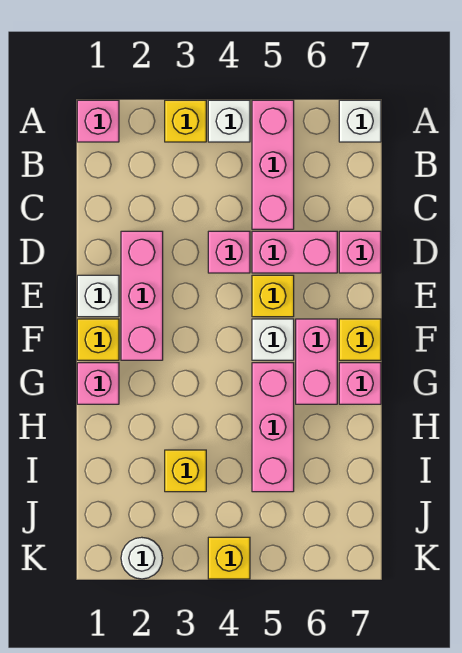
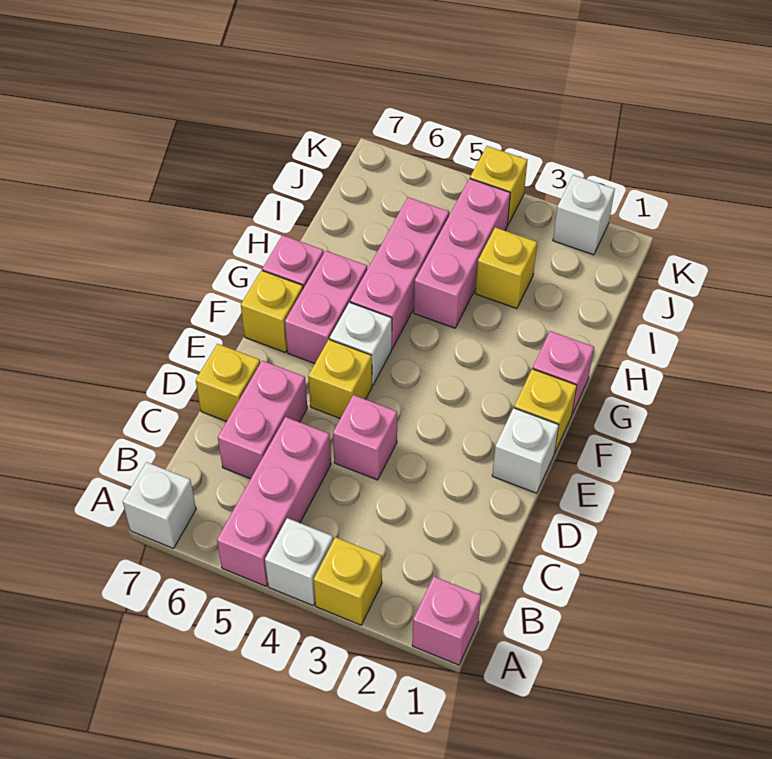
pink brick D2:F2 level 1 -> pink brick H4:J4 level 1
pink brick D5:D6 level 1 -> pink brick C6:D6 level 1
pink brick D7 level 1 -> yellow brick D7 level 1
white round brick K2 level 1 -> white brick K2 level 1

